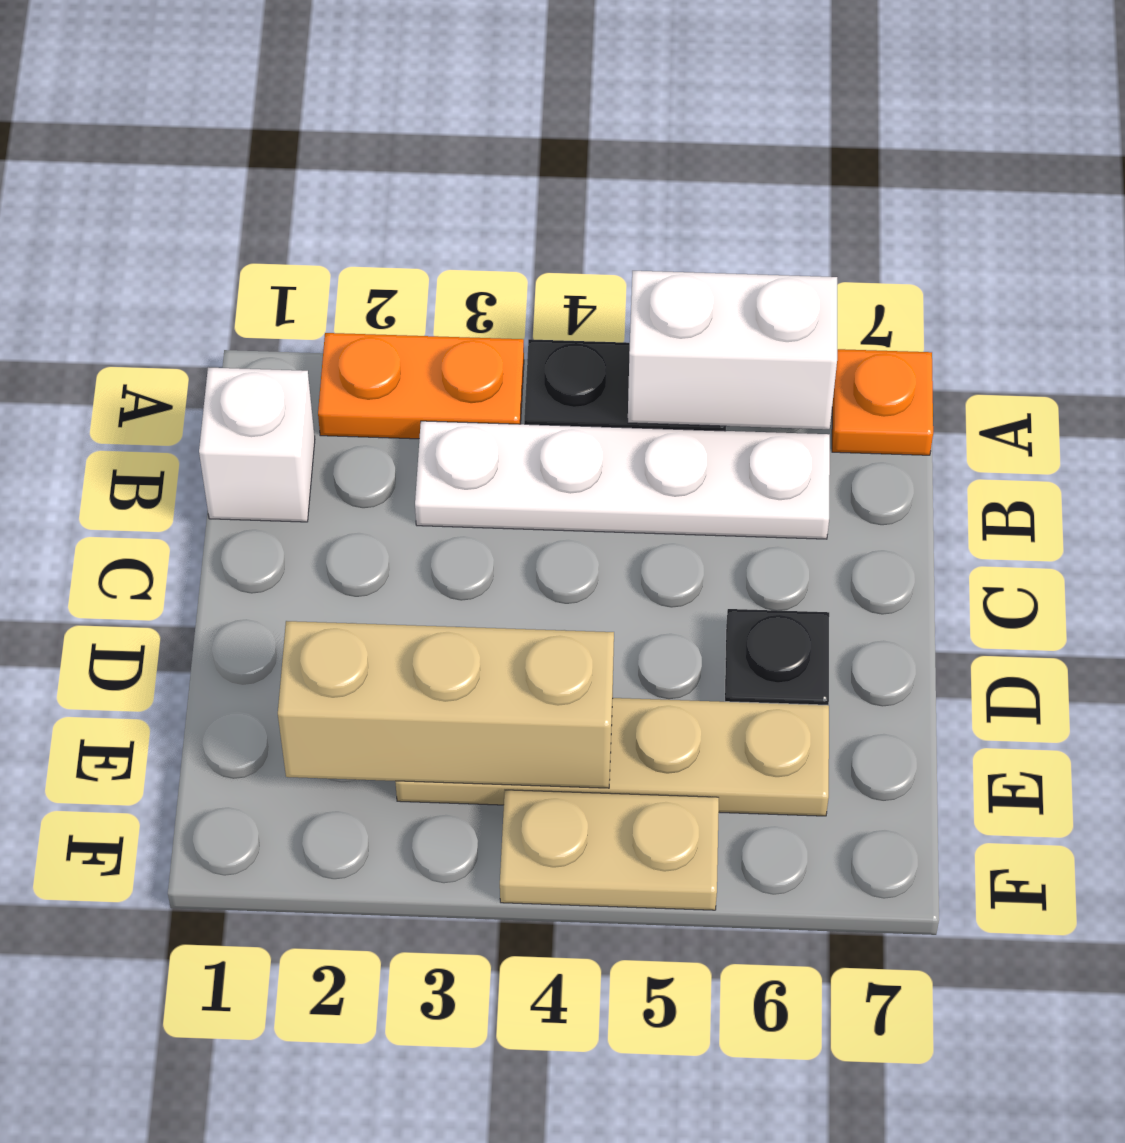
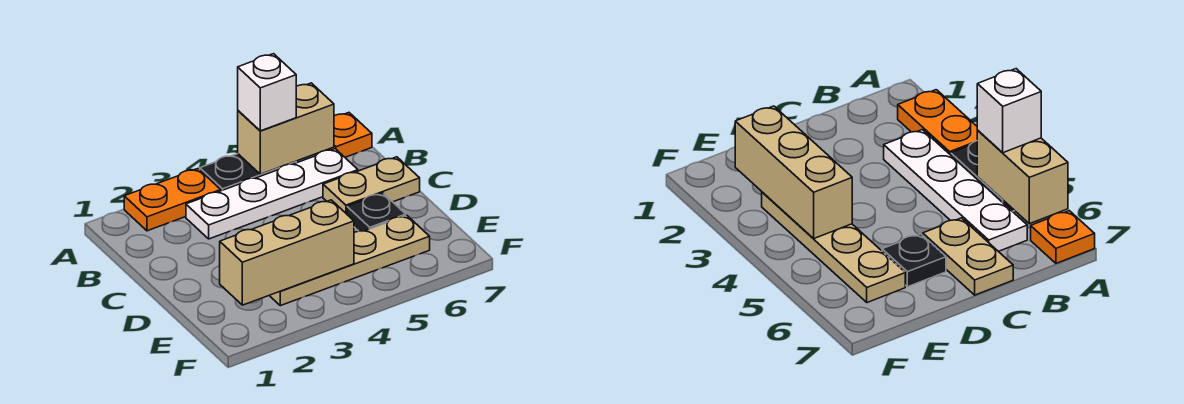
white brick A5:A6 level 2 -> tan brick A5:A6 level 2
white brick B1 level 1 -> white brick A5 level 3
tan plate F4:F5 level 1 -> tan plate C6:C7 level 1

